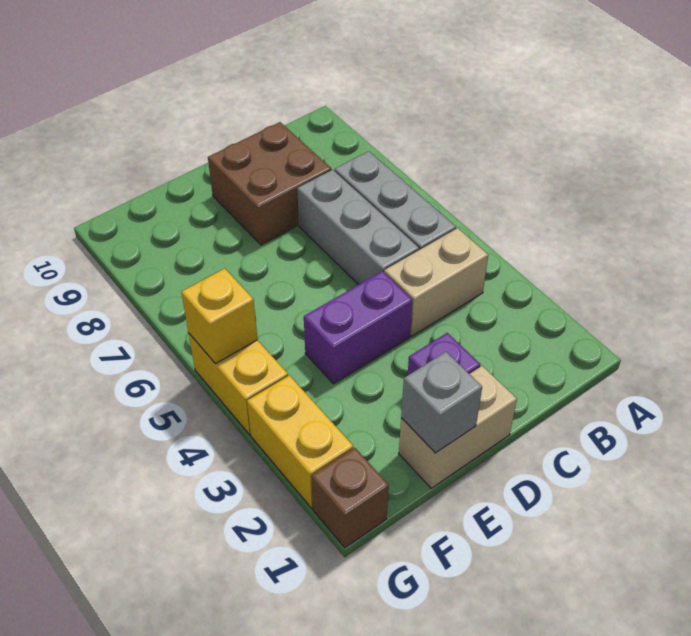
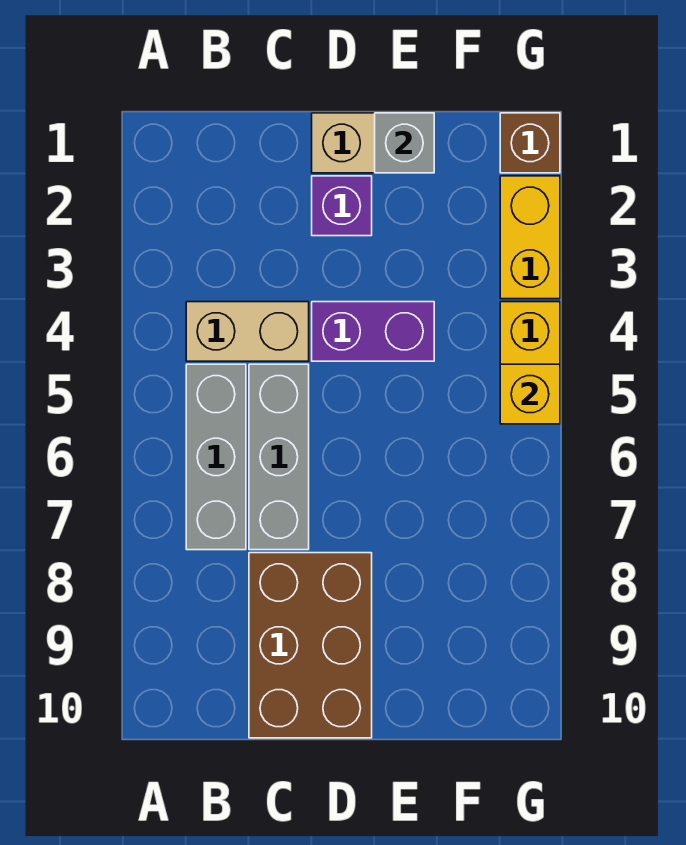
brown brick C8:D9 level 1 -> brown brick C8:D10 level 1

